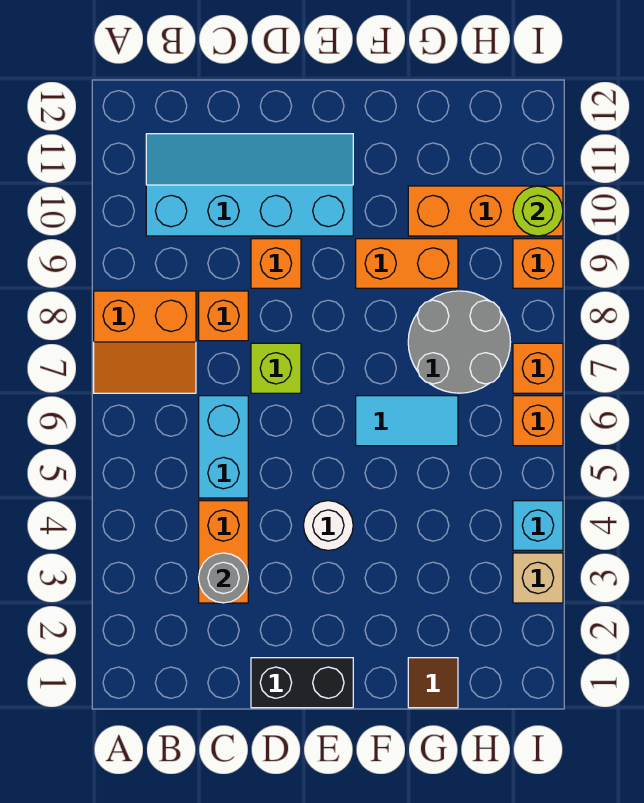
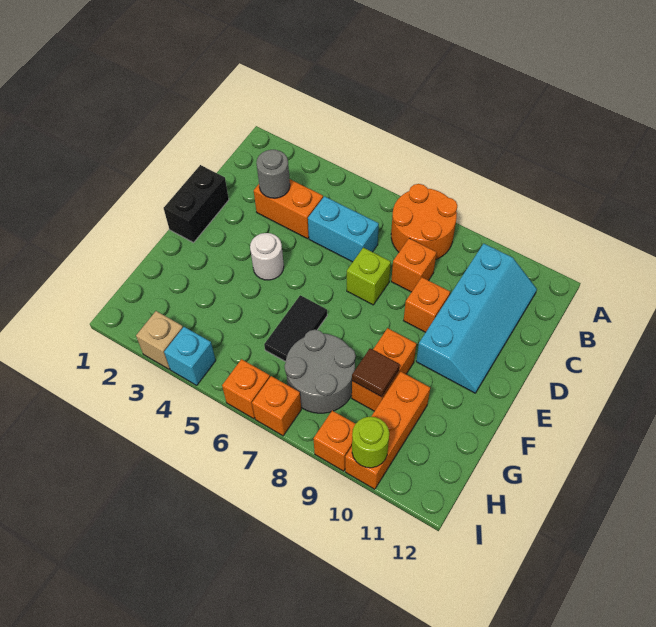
orange slope A7:B8 level 1 top 8 -> orange round brick A7:B8 level 1
cyan tile F6:G6 level 1 -> black tile F6:G6 level 1
brown tile G1 level 1 -> brown tile G9 level 2

